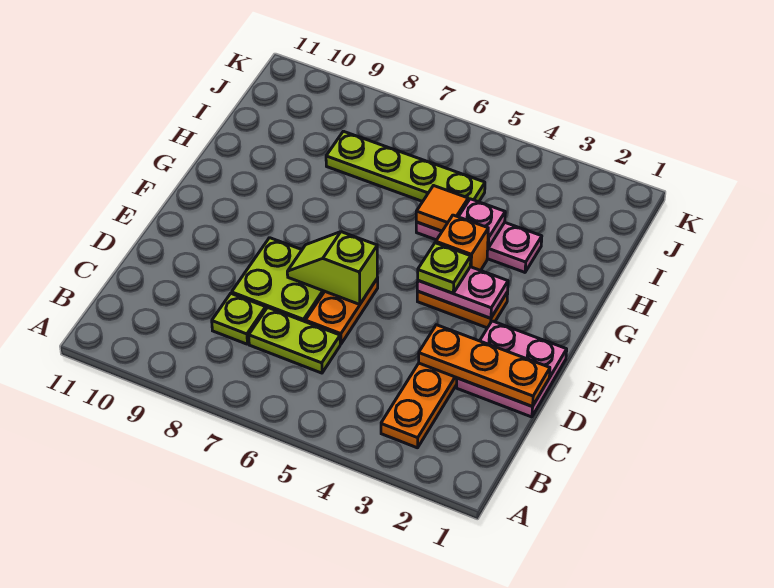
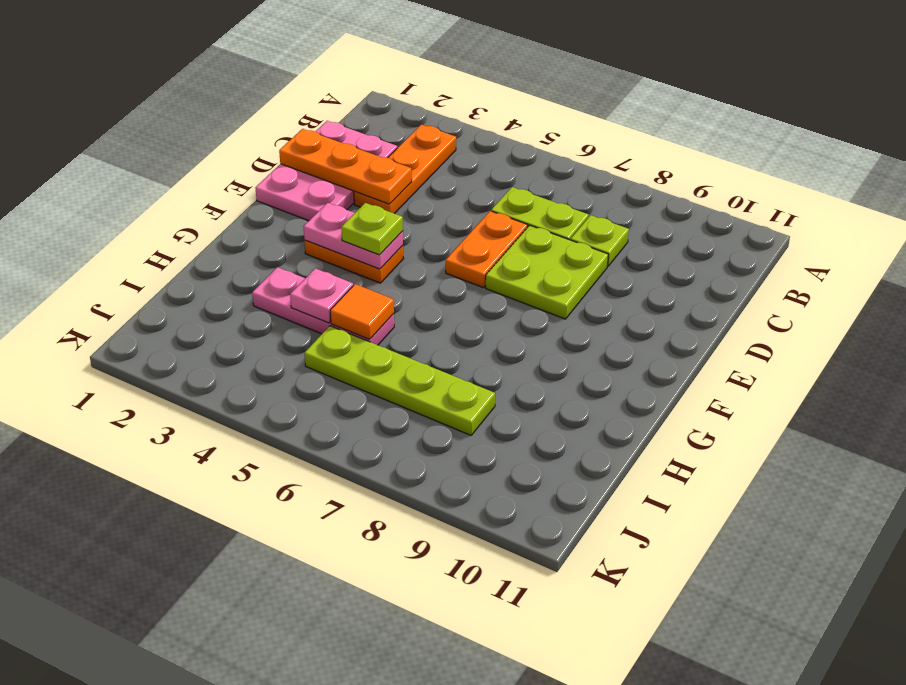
pink plate D1:E2 level 1 -> pink plate C1:E2 level 1
lime slope E6:E7 level 2 top 6 -> none
orange brick G4 level 1 -> none

